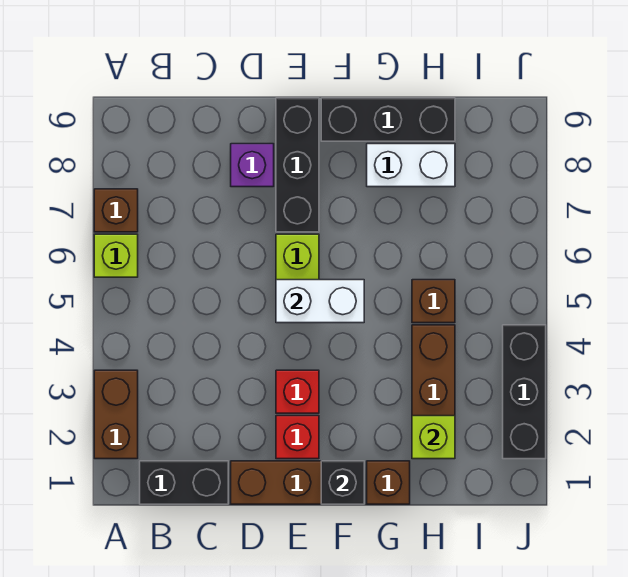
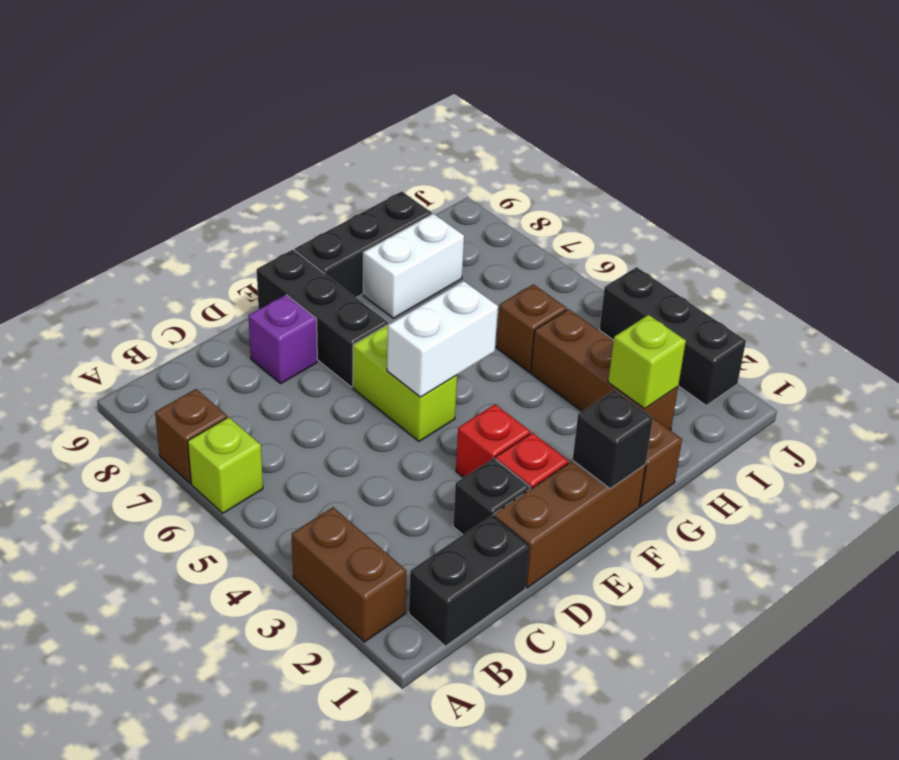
none -> black brick D2 level 1

